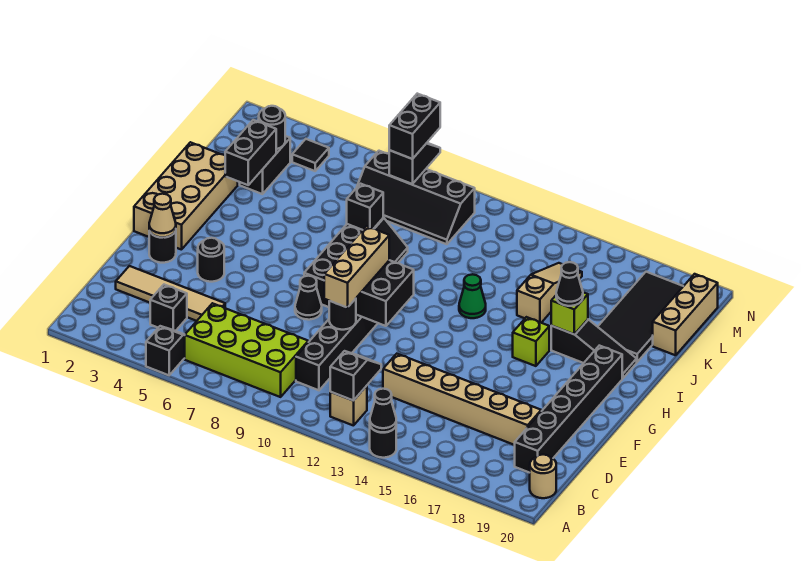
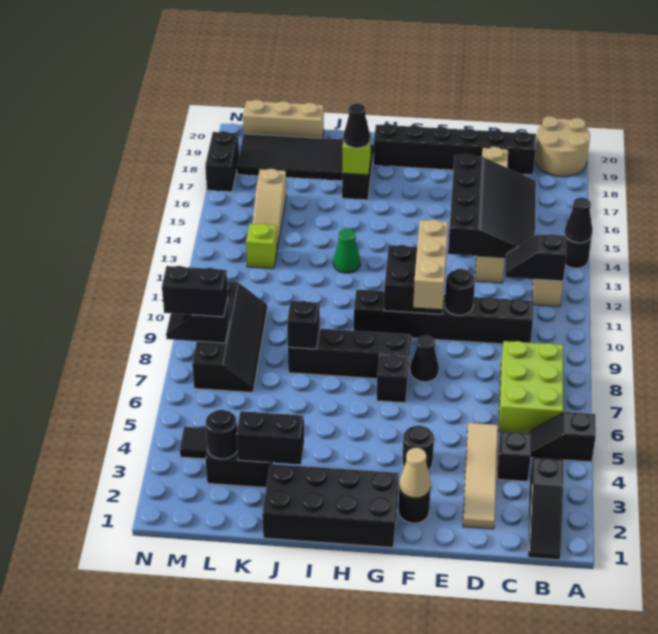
none -> black slope B1:B3 level 1 top 3
lime brick B6:C9 level 1 -> lime brick B6:C8 level 1
tan round brick B20 level 1 -> tan round brick A19:B20 level 1
none -> black slope C13:E16 level 2 top E
tan brick E10:G10 level 3 -> tan brick F9:F11 level 3
tan brick G1:J2 level 1 -> black brick G1:J2 level 1
none -> black brick G7 level 1
lime brick H16 level 1 -> lime brick L13 level 1
tan slope J15:L15 level 1 top J -> tan slope L14:L16 level 1 top 16
none -> black brick N17:N18 level 1

